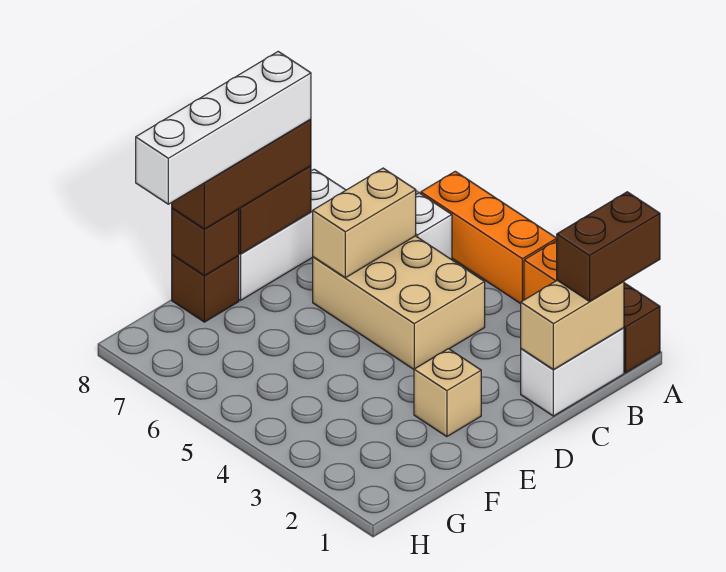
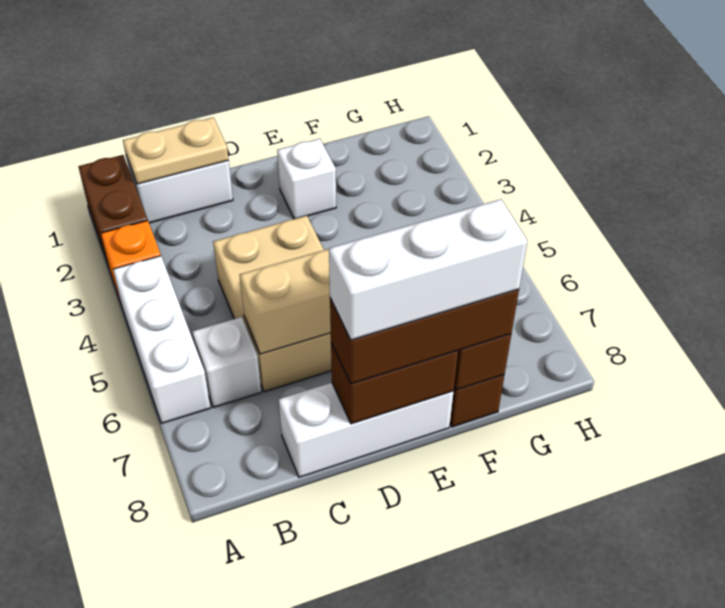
brown brick A1:B1 level 3 -> none
orange brick A4:A6 level 1 -> white brick A4:A6 level 1
tan brick B1:C1 level 2 -> tan plate B1:C1 level 2
white brick D8:G8 level 4 -> white brick D8:F8 level 4
tan brick E2 level 1 -> white brick E2 level 1

